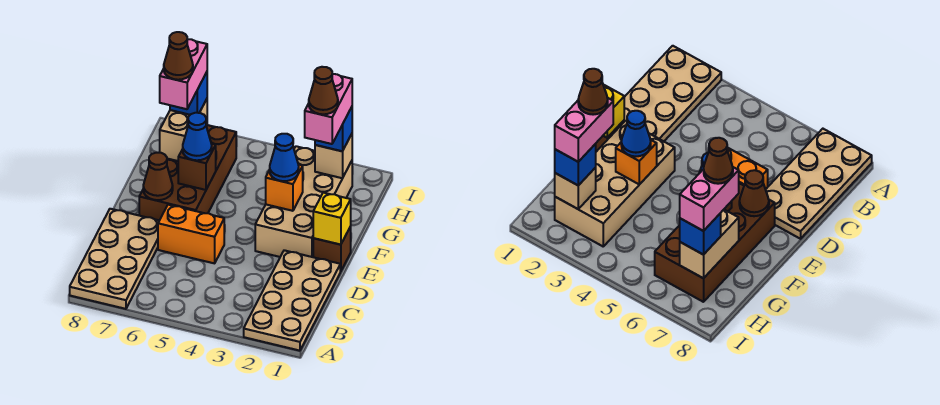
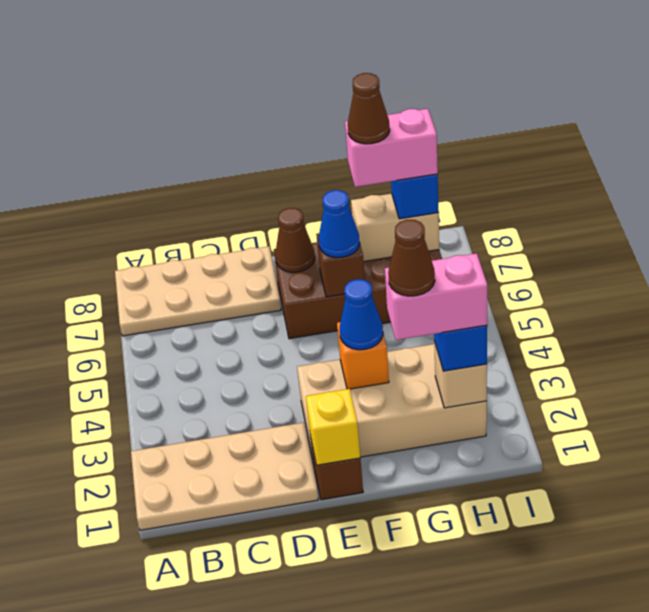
orange brick D5:D6 level 1 -> none

